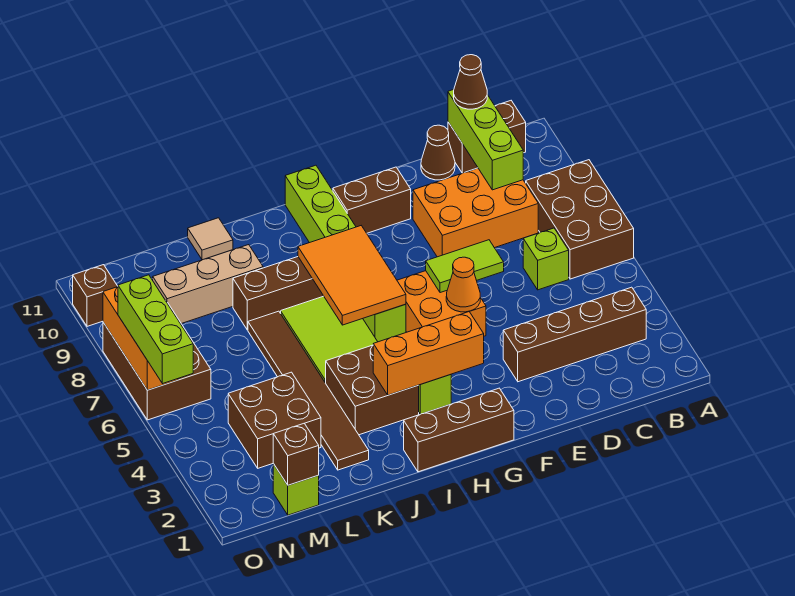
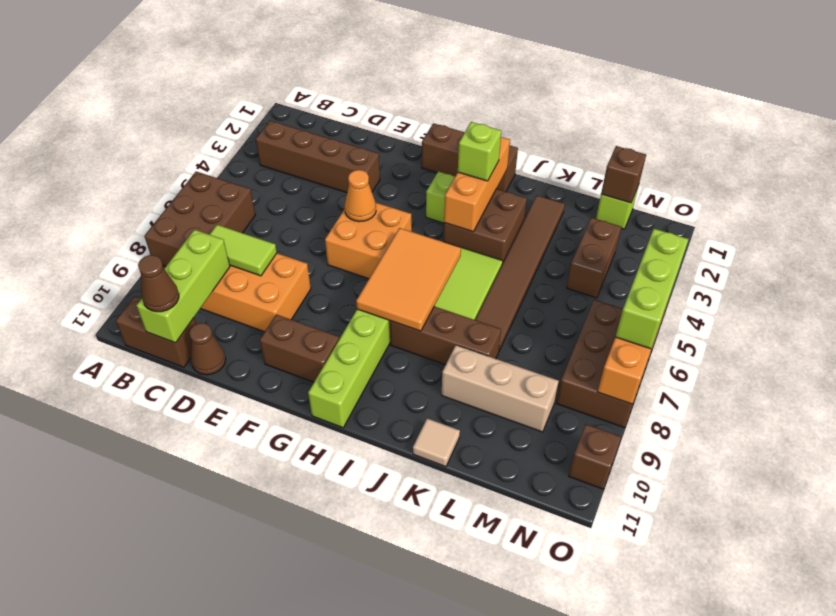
lime brick C6 level 1 -> lime brick I3 level 3
lime tile E6:F6 level 2 -> lime tile C8:D8 level 2
orange brick G3:I3 level 2 -> orange brick I2:I4 level 2
brown brick L3:M4 level 1 -> brown brick M3:M4 level 1

